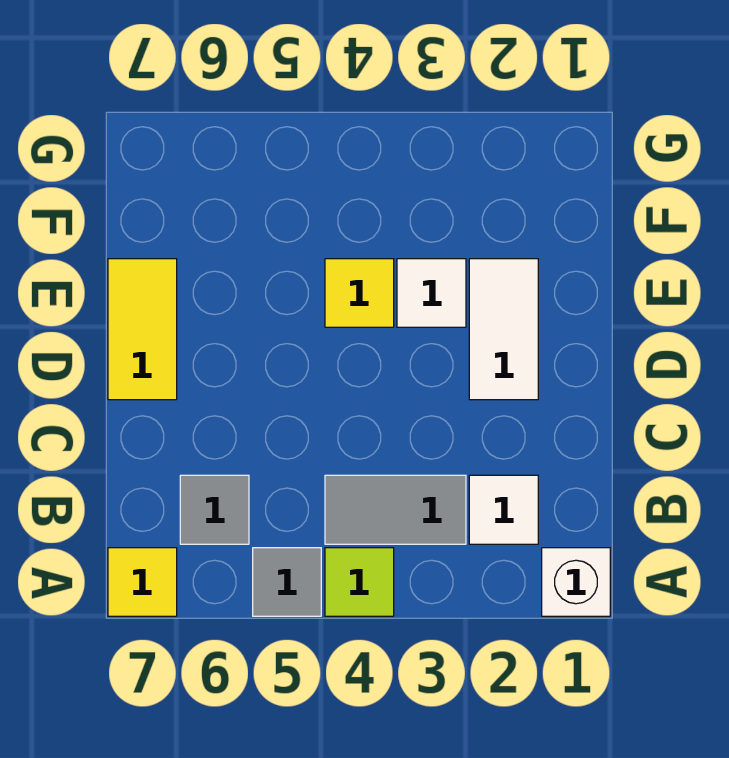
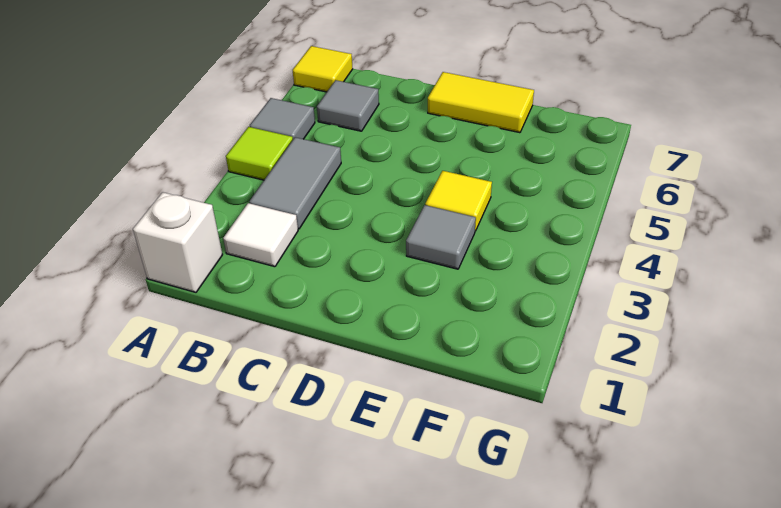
white tile D2:E2 level 1 -> none
white tile E3 level 1 -> grey tile E3 level 1

